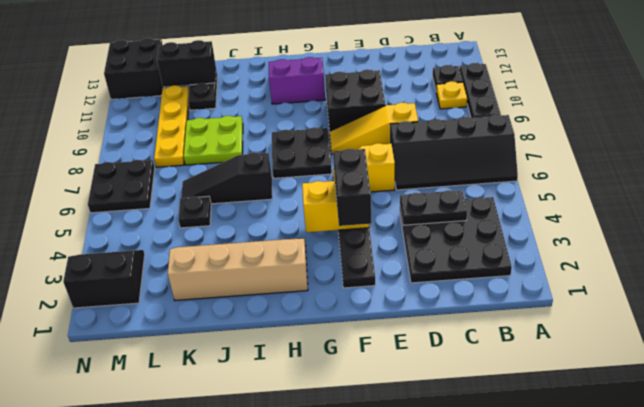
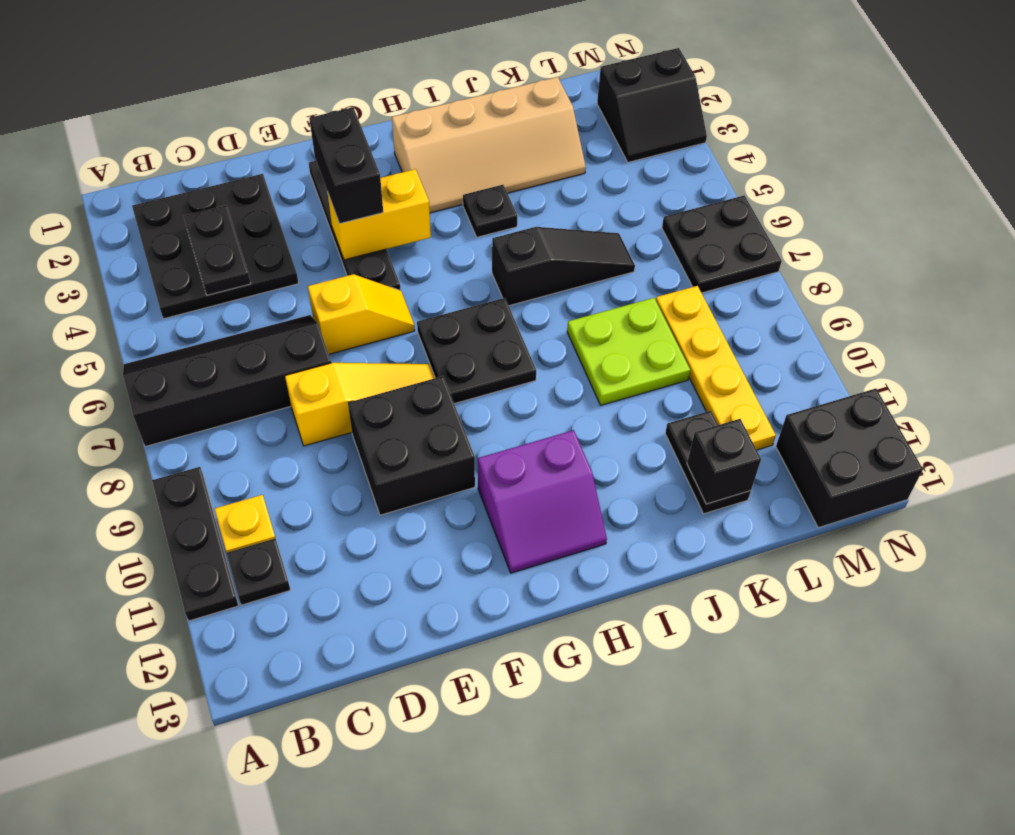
black plate C4:D4 level 2 -> black plate C3:C4 level 2
black plate K5 level 1 -> black plate I4 level 1
black brick K12:L12 level 2 -> black brick K12 level 2

